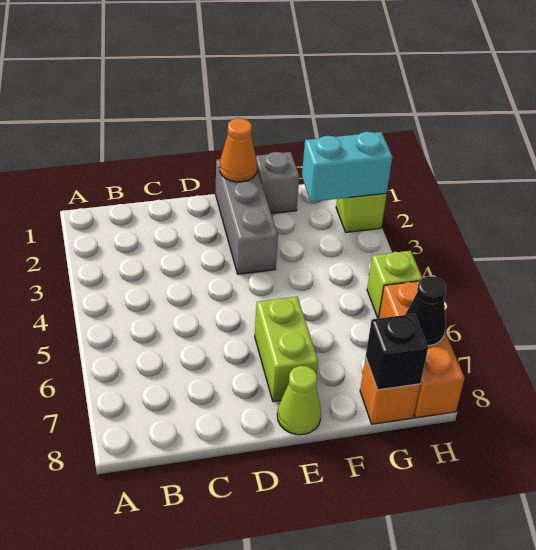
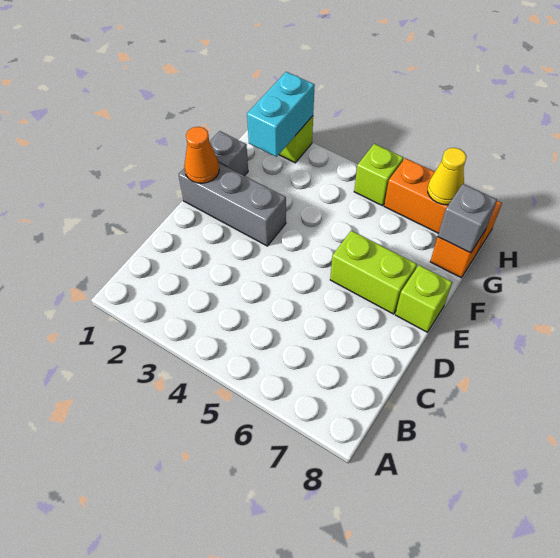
lime cone E8 level 1 -> lime brick E8 level 1
black brick G8 level 2 -> grey brick G8 level 2
black cone H7 level 2 -> yellow cone H7 level 2

